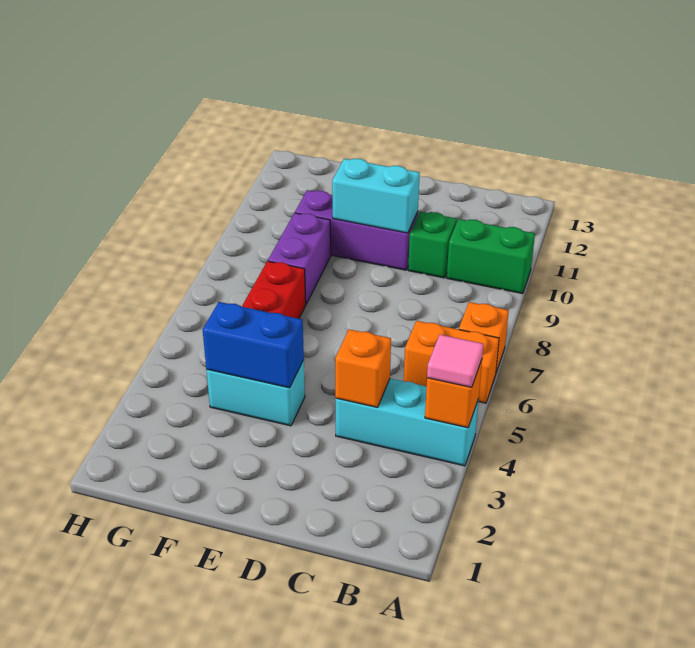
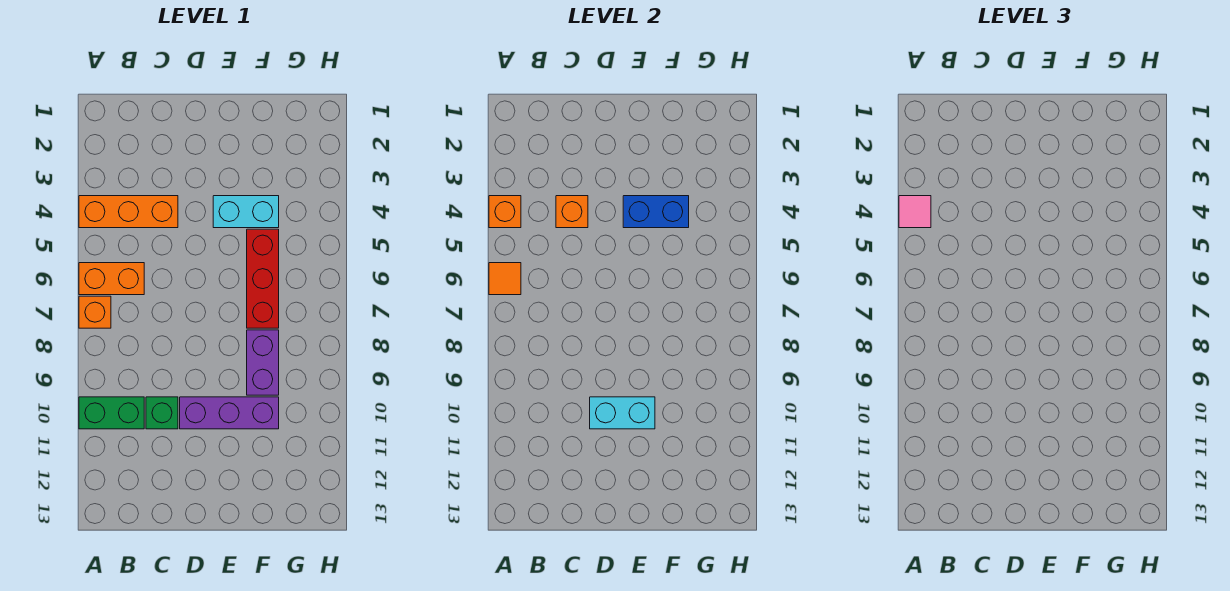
cyan brick A4:C4 level 1 -> orange brick A4:C4 level 1
none -> orange tile A6 level 2

